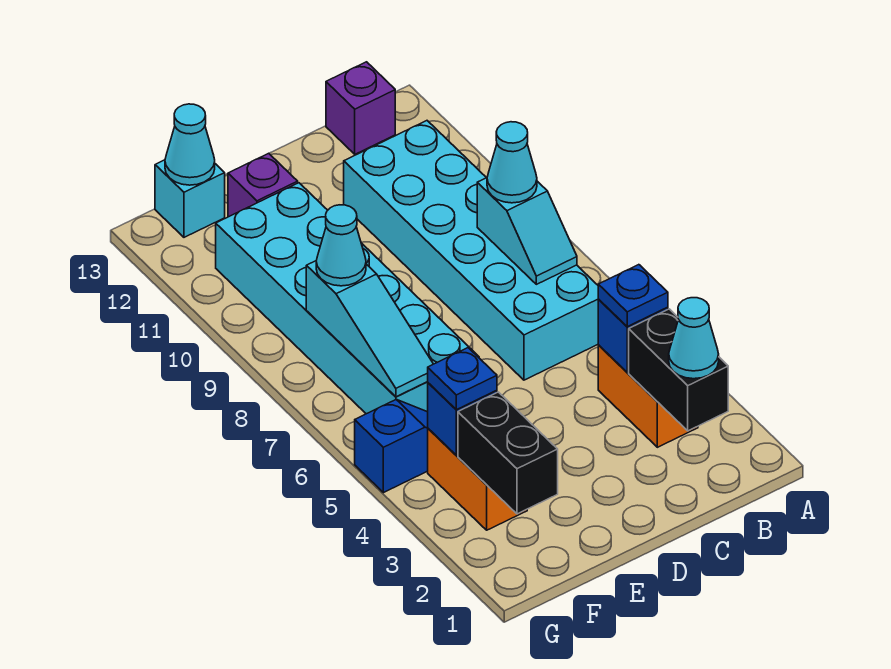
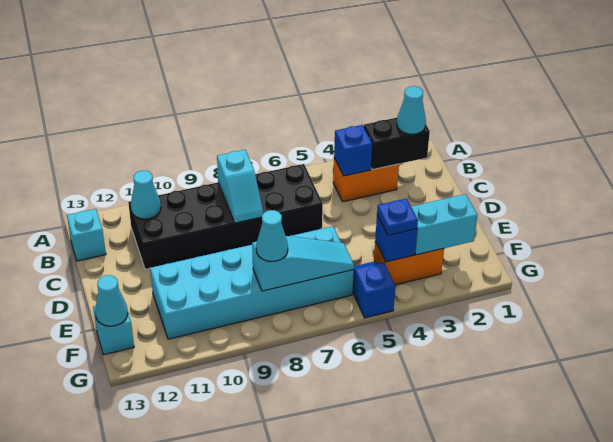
blue plate B4 level 3 -> none
cyan brick B6:C11 level 1 -> black brick B6:C11 level 1
cyan slope B7:B8 level 2 top 8 -> cyan slope B8:C8 level 2 top B
cyan cone B8 level 3 -> cyan cone B11 level 2
purple brick B13 level 1 -> cyan brick B13 level 1
purple brick E12 level 1 -> none
black brick F2:F3 level 2 -> cyan brick F2:F3 level 2

